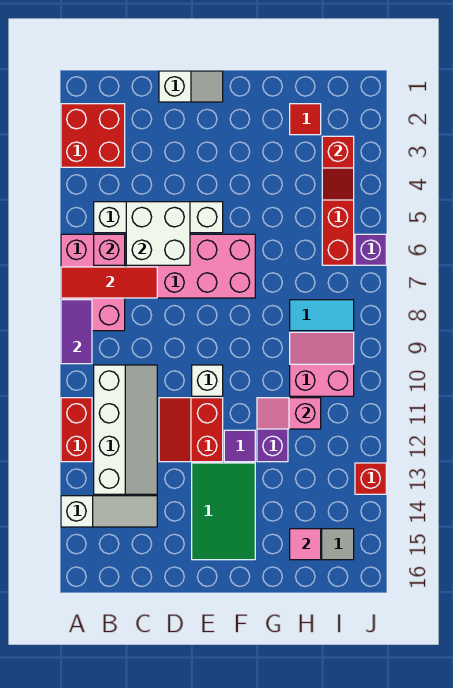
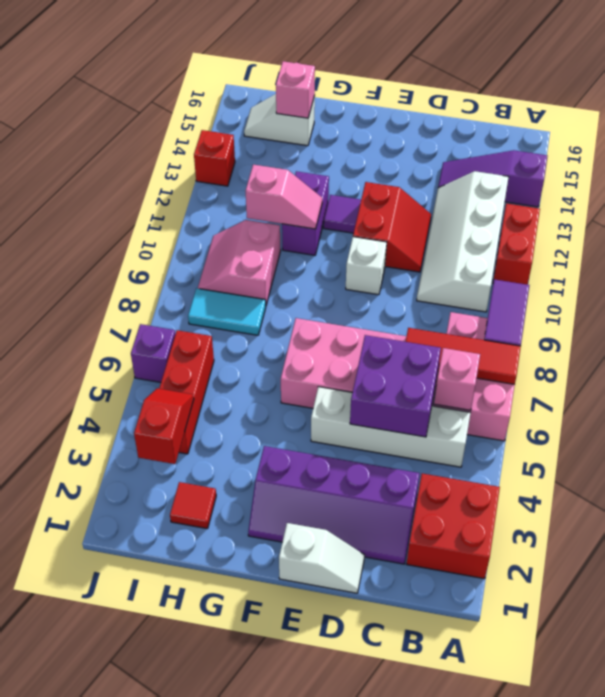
white slope A14:C14 level 1 top A -> purple slope A14:C14 level 1 top A
none -> purple slope C2:F3 level 1 top 3
white brick C5:D6 level 2 -> purple brick C5:D6 level 2
white slope D1:E1 level 1 top D -> white slope D1:E1 level 1 top E
green tile E13:F15 level 1 -> none
pink slope H9:I10 level 1 top 10 -> pink slope H9:I10 level 1 top H
pink tile H15 level 2 -> pink brick H15 level 2

